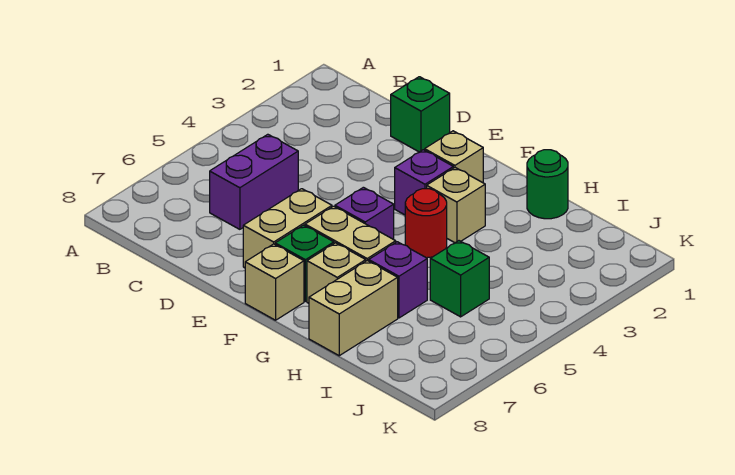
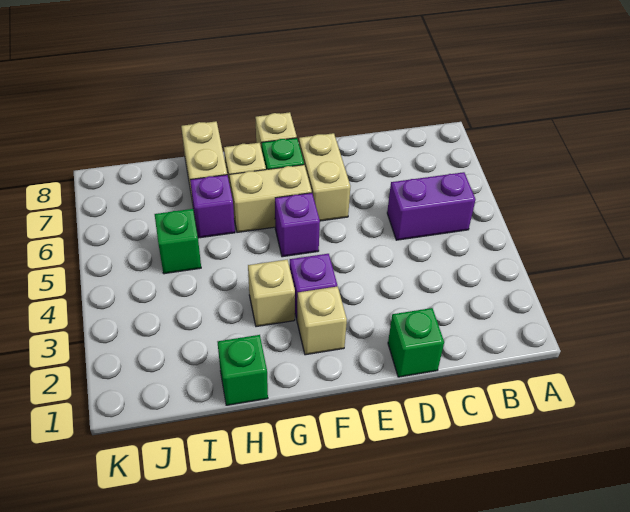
purple brick C5:C6 level 1 -> purple brick B5:C5 level 1
red round brick G4 level 1 -> none
green round brick H1 level 1 -> green brick H1 level 1

